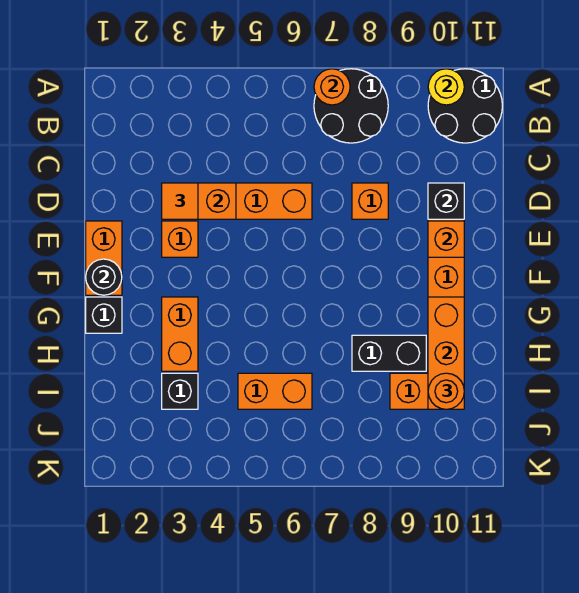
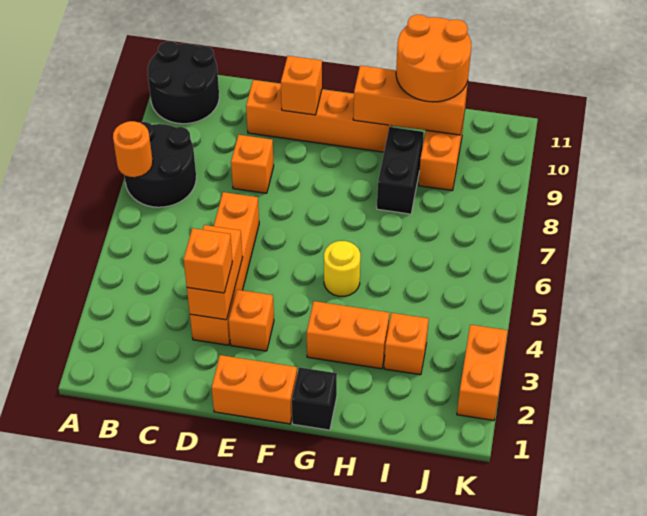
yellow round brick A10 level 2 -> yellow round brick G5 level 1
orange tile D3 level 3 -> orange brick D3 level 3
black brick D10 level 2 -> none
black round brick F1 level 2 -> none
black brick I3 level 1 -> orange brick I3 level 1
orange brick I5:I6 level 1 -> orange brick K2:K3 level 1
orange round brick I10 level 3 -> orange round brick H10:I11 level 3

